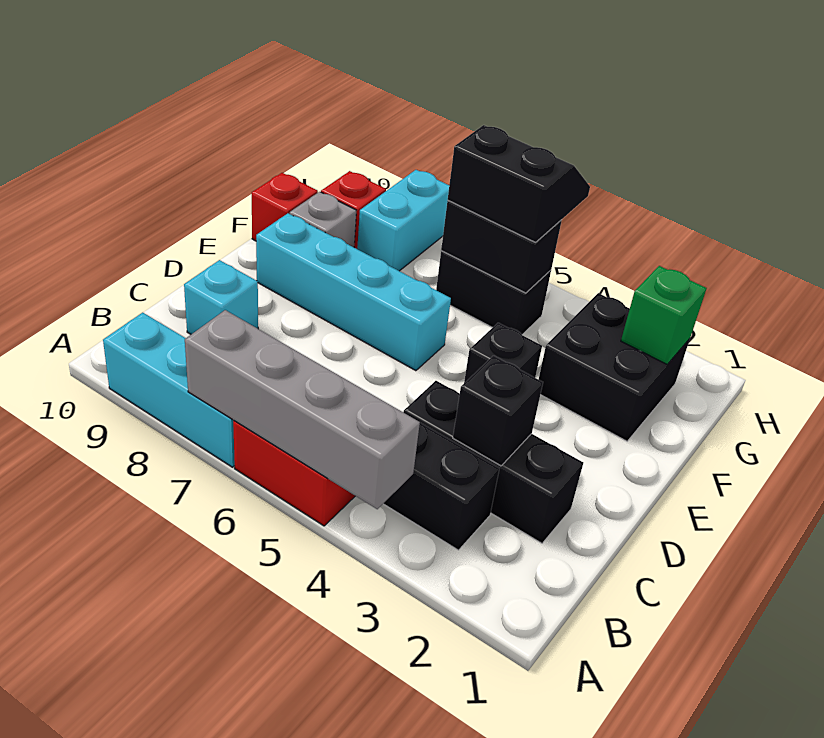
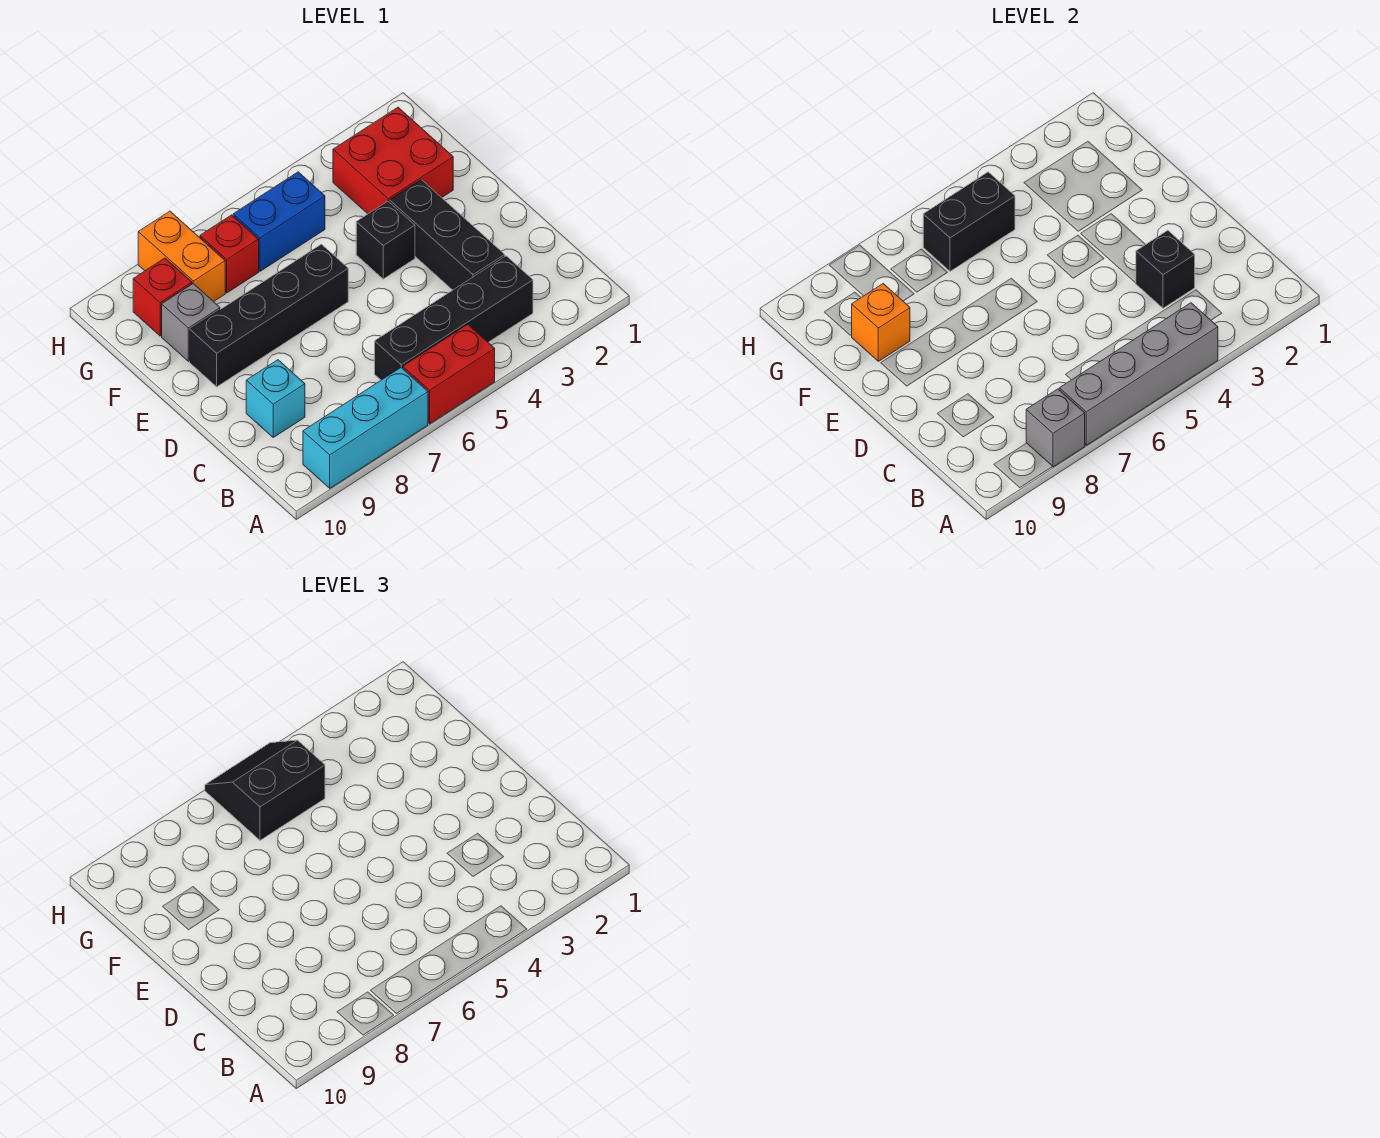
none -> grey brick A8 level 2
black brick C2:C4 level 1 -> black brick C3:E3 level 1
cyan brick E6:E9 level 1 -> black brick E6:E9 level 1
black brick F2:G3 level 1 -> red brick F2:G3 level 1
none -> orange brick F9 level 2
red brick F10 level 1 -> red brick G7 level 1
green brick G2 level 2 -> none
black brick G5:G6 level 1 -> blue brick G5:G6 level 1
cyan brick G8:H8 level 1 -> orange brick G8:H8 level 1

